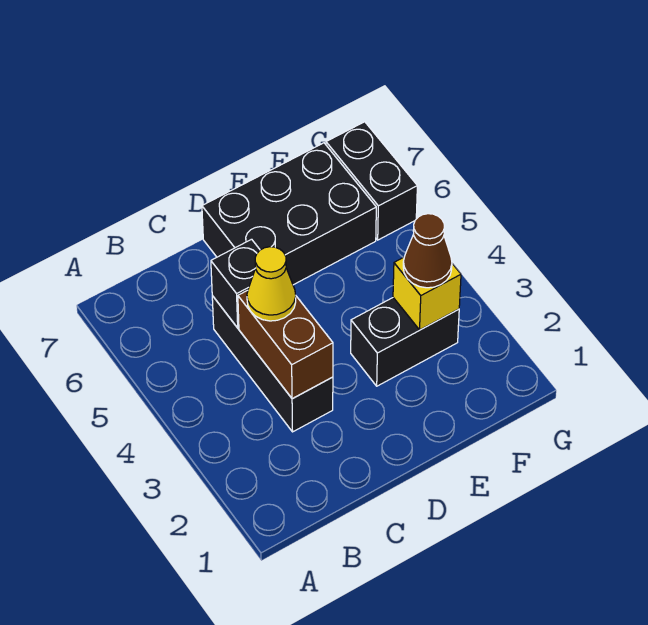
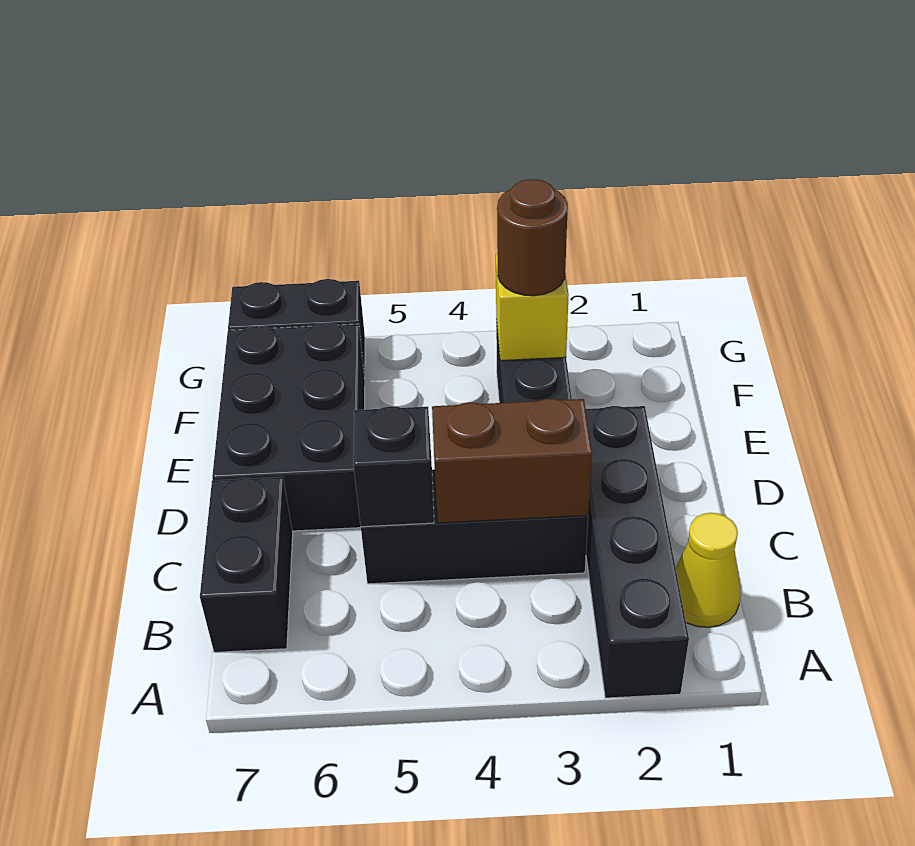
none -> black brick A2:D2 level 1
none -> black brick B7:C7 level 1
yellow cone C4 level 3 -> yellow cone B1 level 1
brown cone F3 level 3 -> brown round brick F3 level 3

